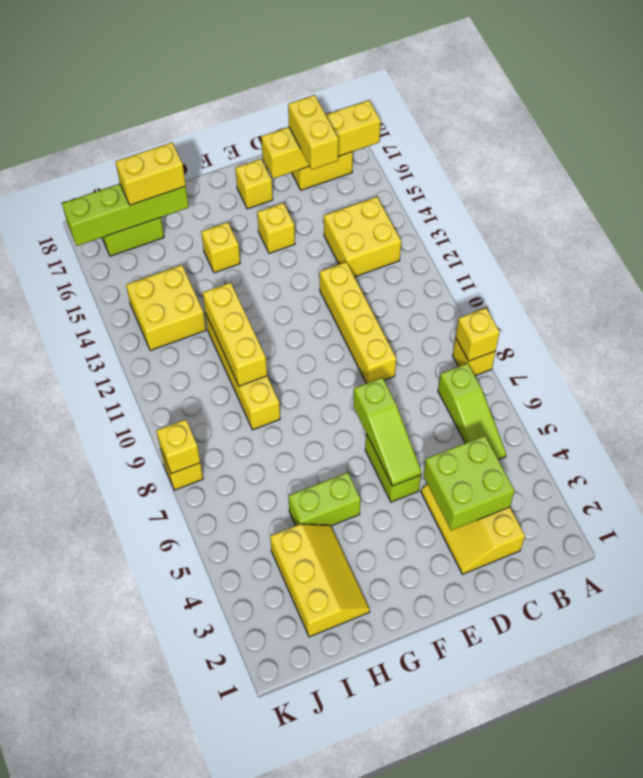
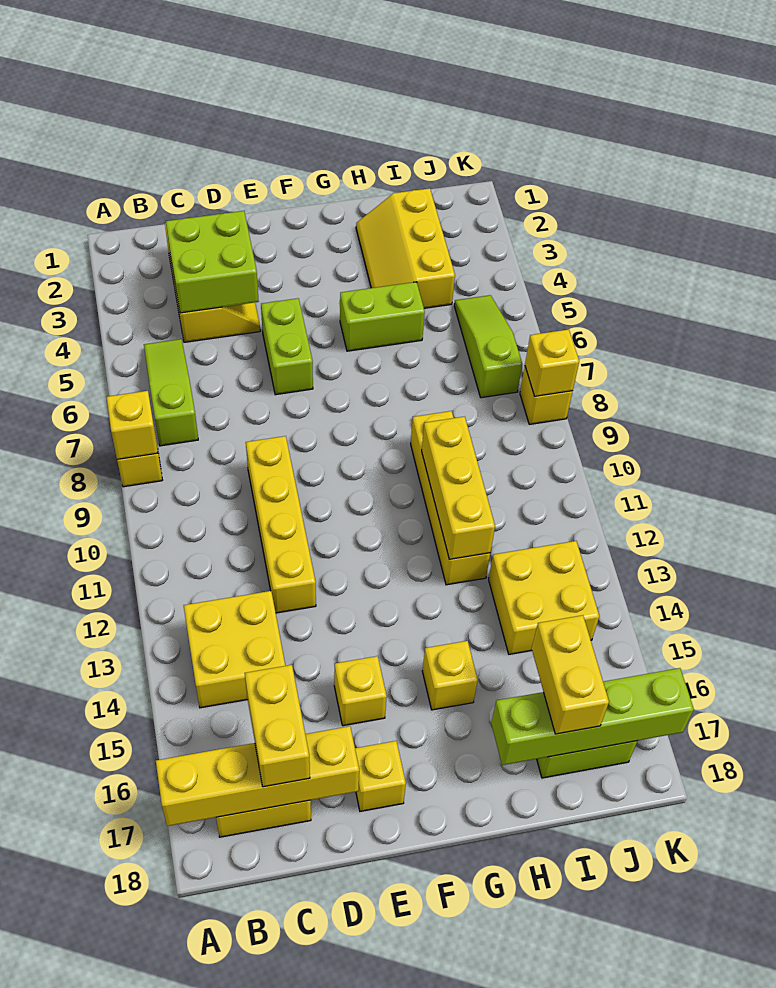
lime slope E5:E7 level 2 top 7 -> lime slope J5:J7 level 1 top 7
yellow brick H17:I17 level 3 -> yellow brick I16:I17 level 3

